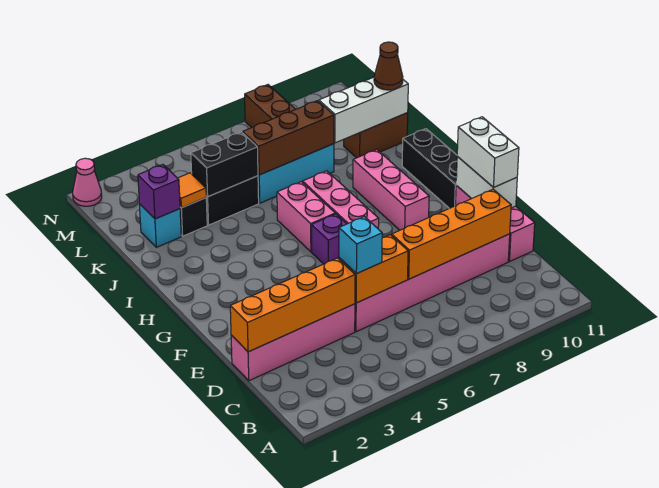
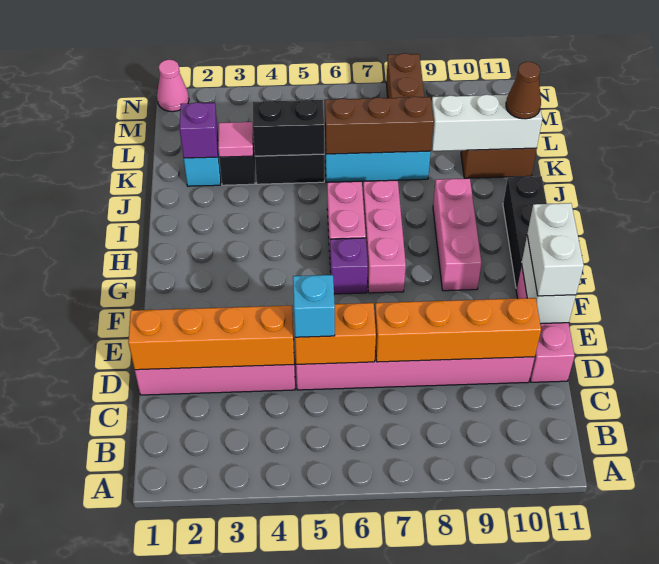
orange tile K3 level 2 -> pink tile K3 level 2

